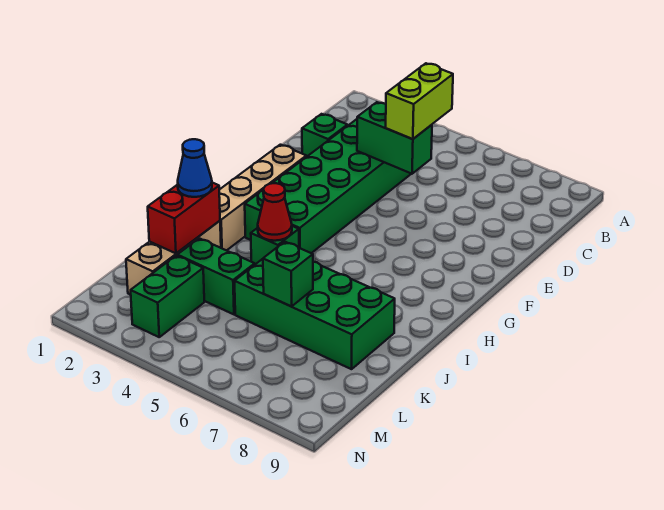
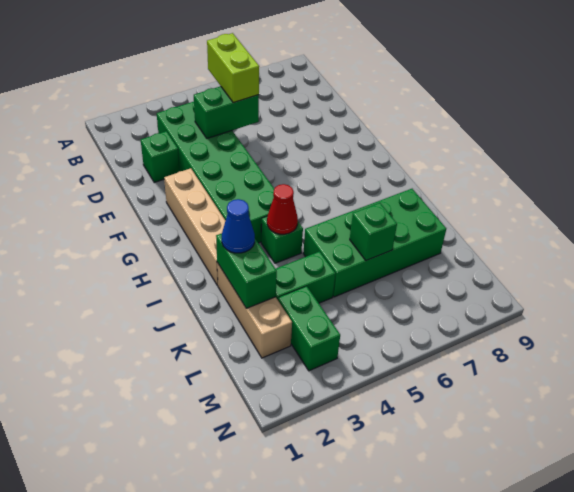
red brick J2:K2 level 2 -> green brick J2:K2 level 2

